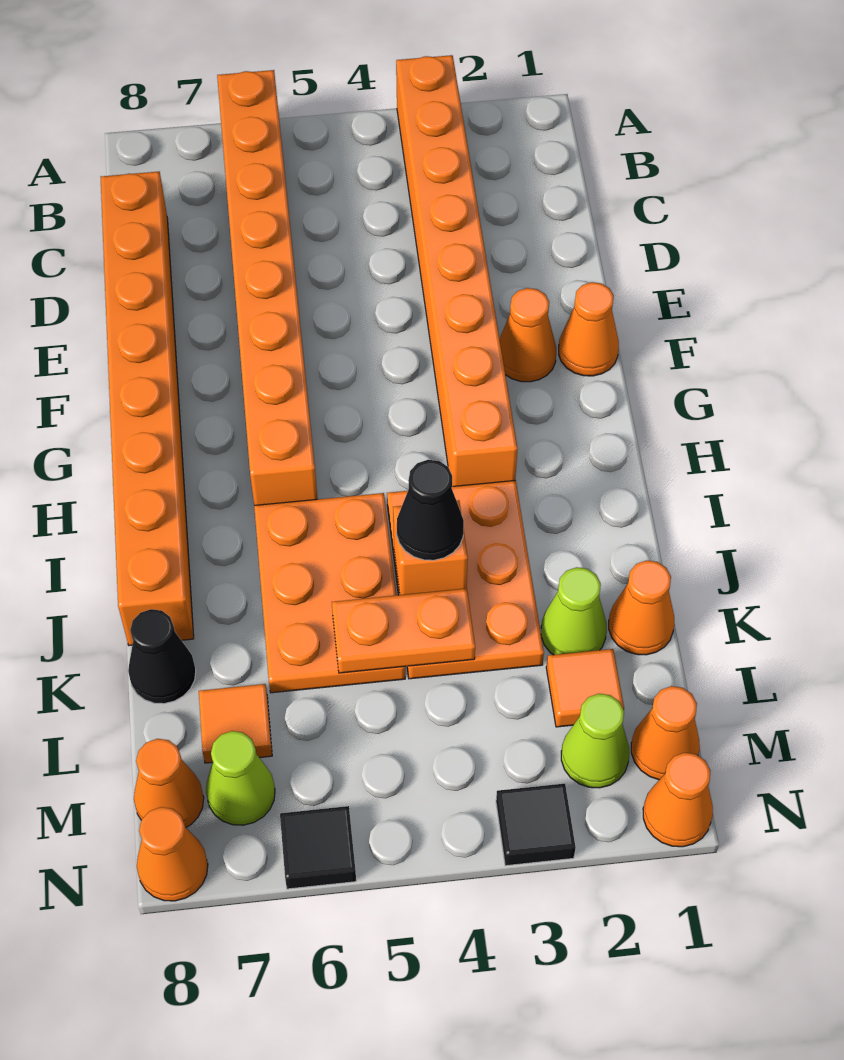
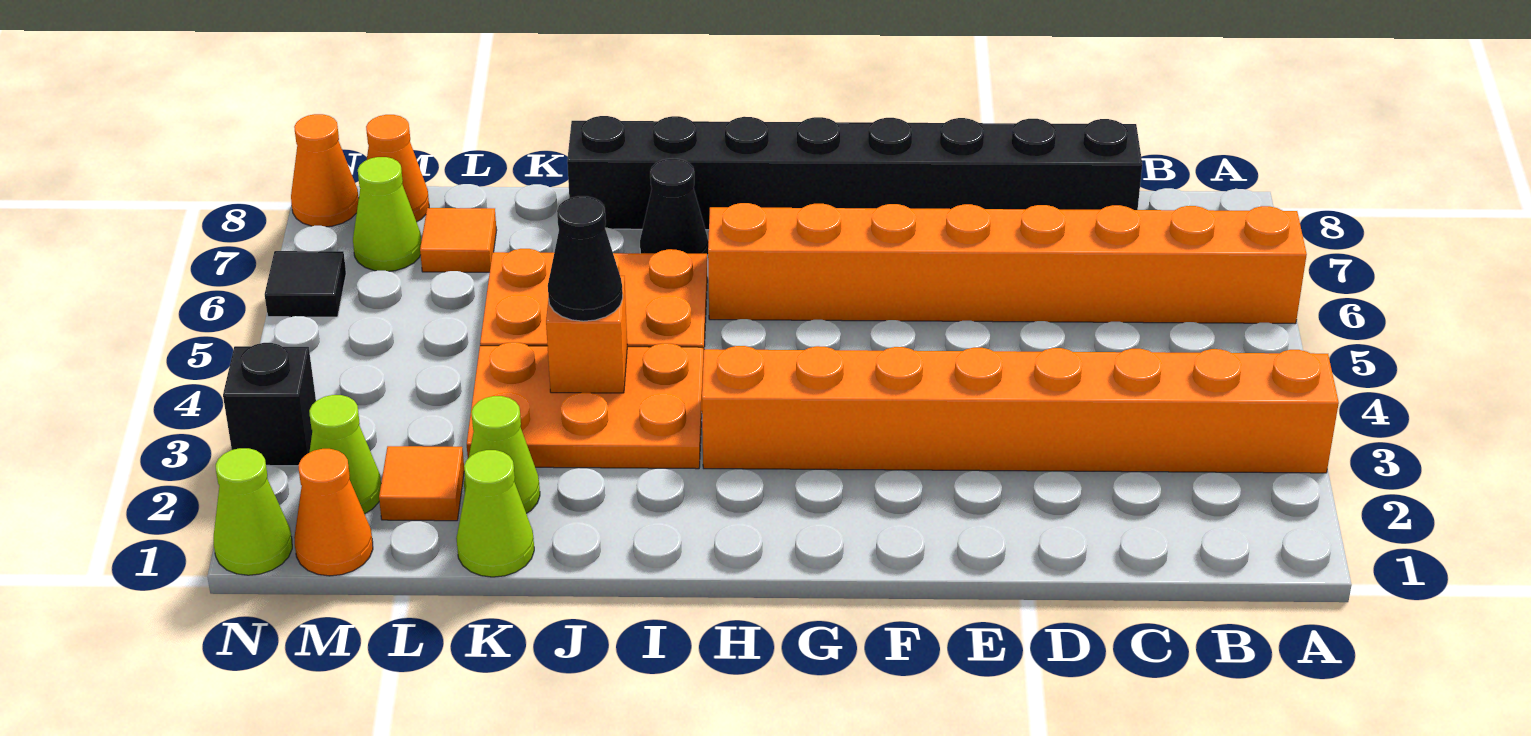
orange brick C8:J8 level 1 -> black brick C8:J8 level 1
orange cone F1 level 1 -> none
orange cone F2 level 1 -> none
orange cone K1 level 1 -> lime cone K1 level 1
orange plate K4:K5 level 2 -> none
black cone K8 level 1 -> black cone I7 level 1
orange cone N1 level 1 -> lime cone N1 level 1
black tile N3 level 1 -> black brick N3 level 1

